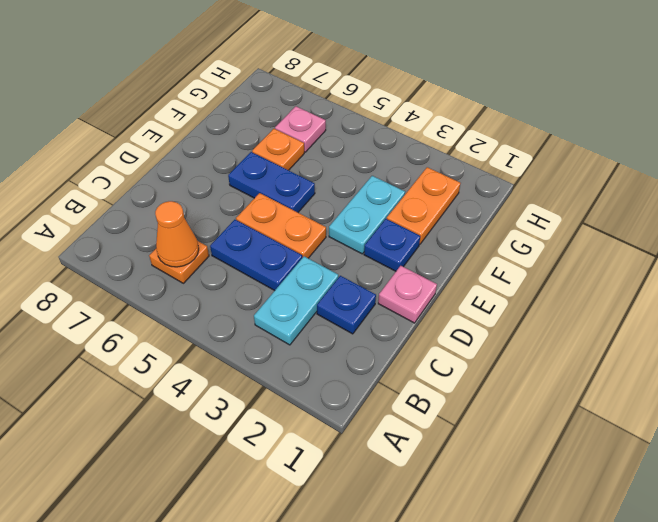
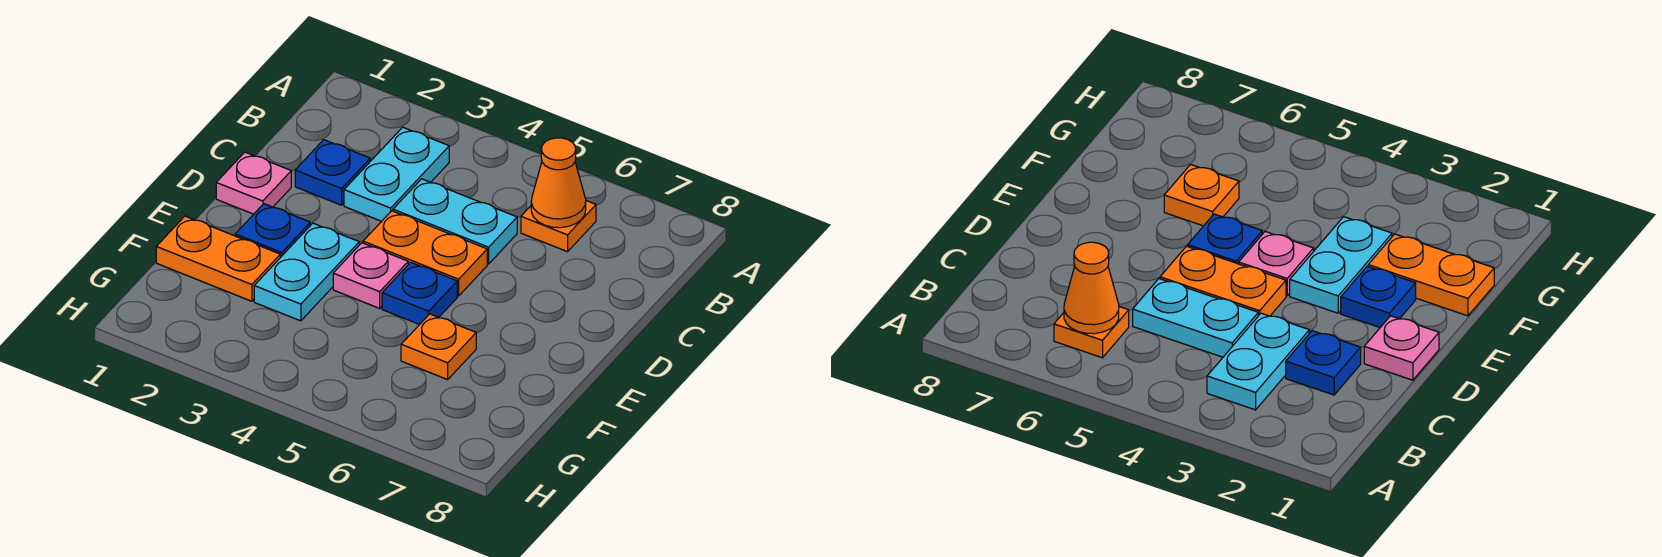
blue plate C4:C5 level 1 -> cyan plate C4:C5 level 1
blue plate E5:E6 level 1 -> blue plate E5 level 1
orange plate F2:G2 level 1 -> orange plate F1:F2 level 1
pink plate G6 level 1 -> pink plate E4 level 1

